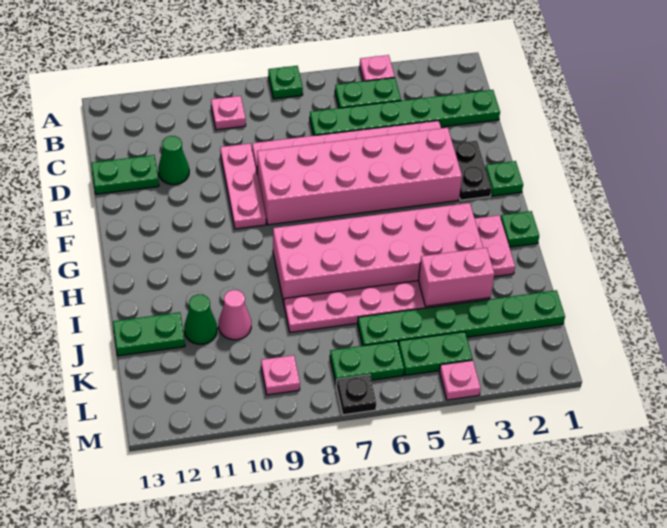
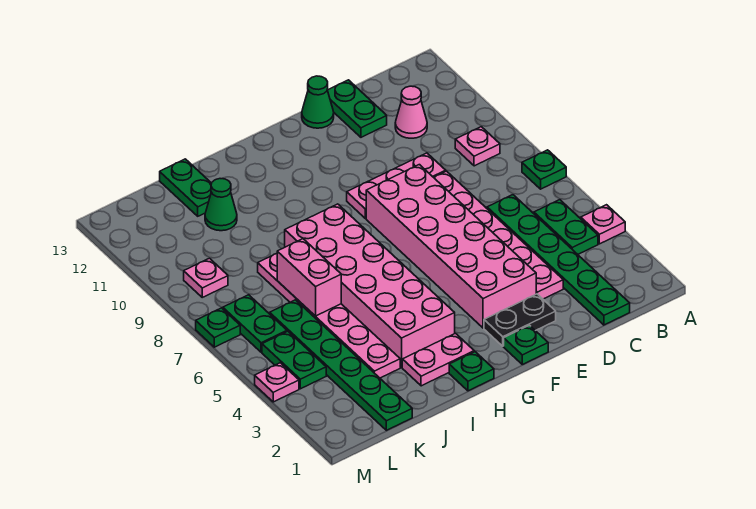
green cone D11 level 1 -> green cone E13 level 1
pink brick J3:J4 level 2 -> pink brick J6:J7 level 2
pink cone J10 level 1 -> pink cone C11 level 1
black plate M7 level 1 -> green plate M7 level 1

